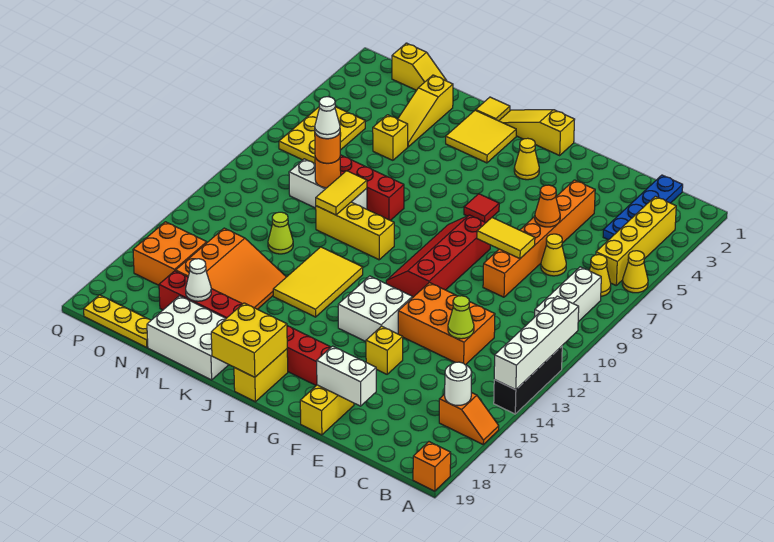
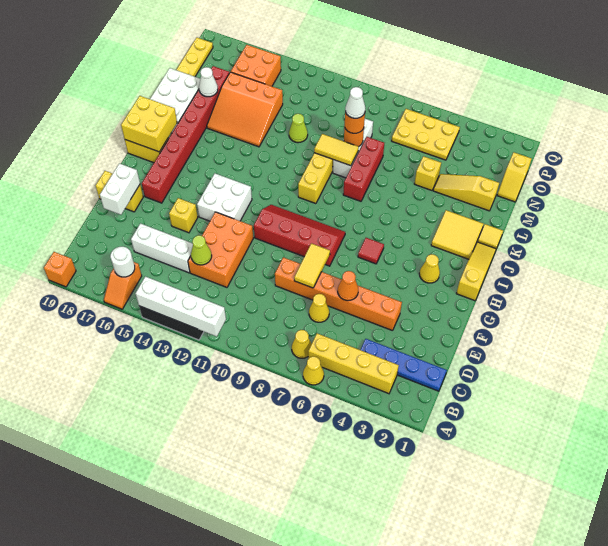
white brick B8:B10 level 1 -> white brick D14:D16 level 1
yellow tile J12:K14 level 1 -> none

